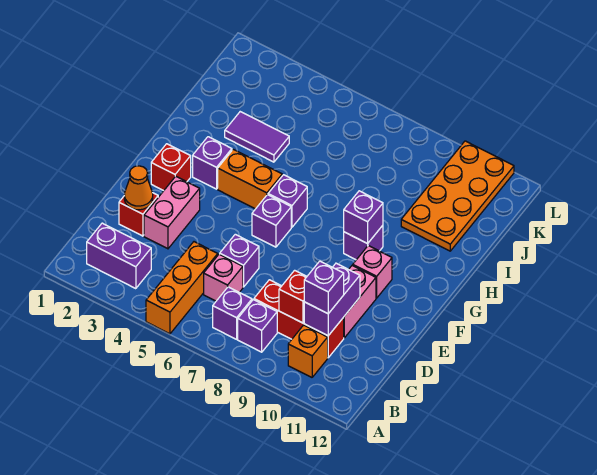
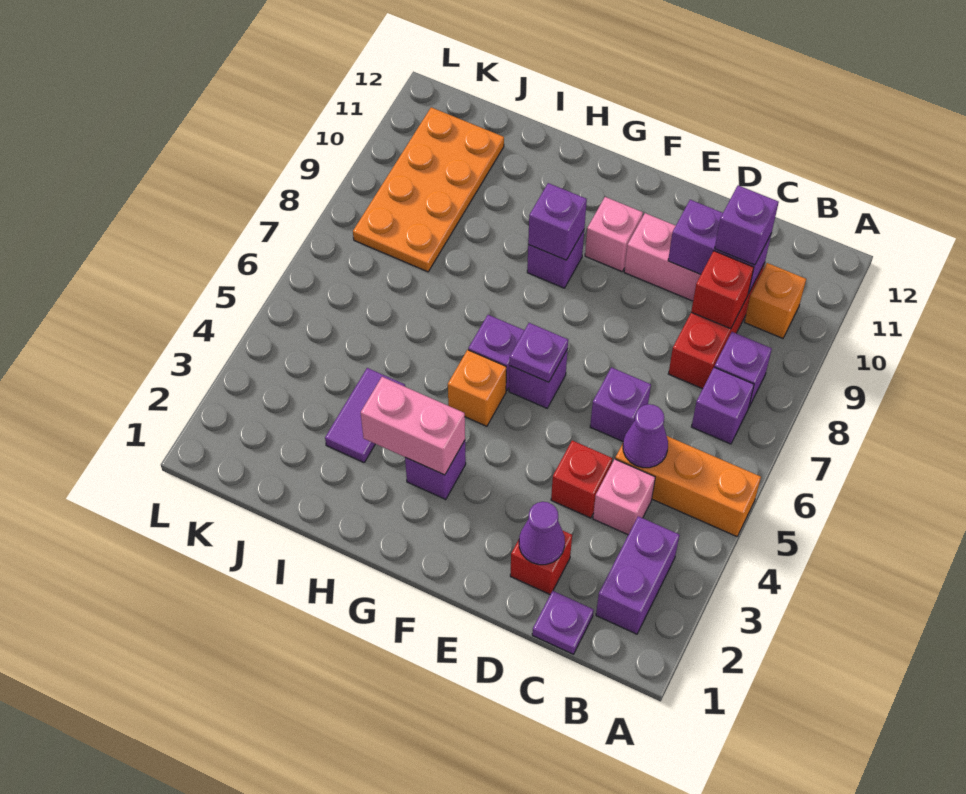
none -> purple plate C1 level 1
none -> purple cone C5 level 2
pink brick C6 level 1 -> pink brick C4 level 1
orange cone D2 level 2 -> purple cone D2 level 2
pink brick D3:E3 level 1 -> pink brick G3:H3 level 2
red brick F2 level 1 -> red brick D4 level 1
none -> purple plate F6 level 2
orange brick G4:G5 level 1 -> orange brick G5 level 1
orange plate I10:L11 level 1 -> orange plate J8:K11 level 1

